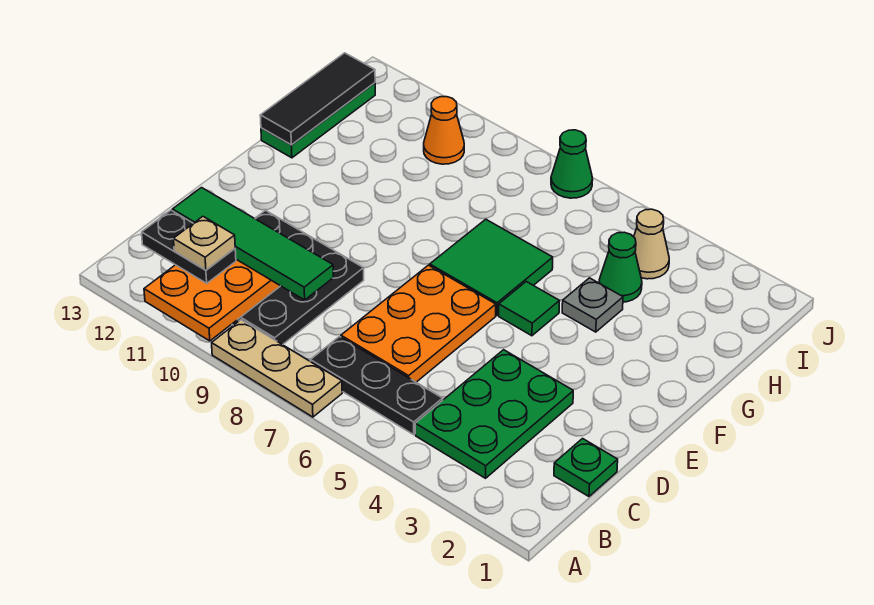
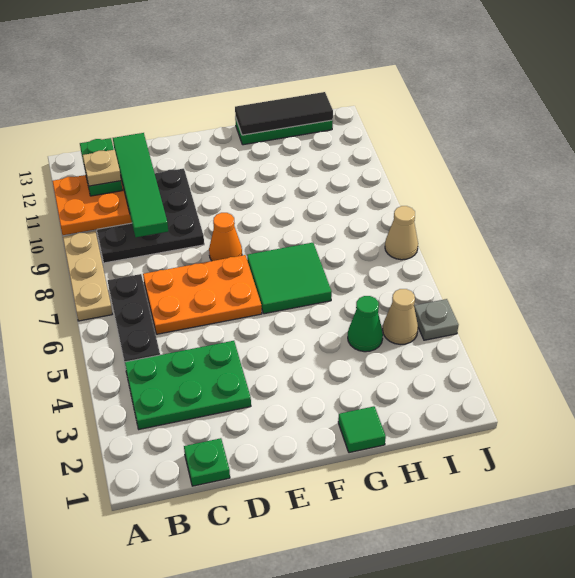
black plate B11:B12 level 3 -> green plate B11:B12 level 3
green tile F5 level 1 -> green tile G1 level 1
grey plate G4 level 1 -> grey plate J4 level 1
orange cone I10 level 1 -> orange cone E8 level 1
green cone J7 level 1 -> tan cone J7 level 1

